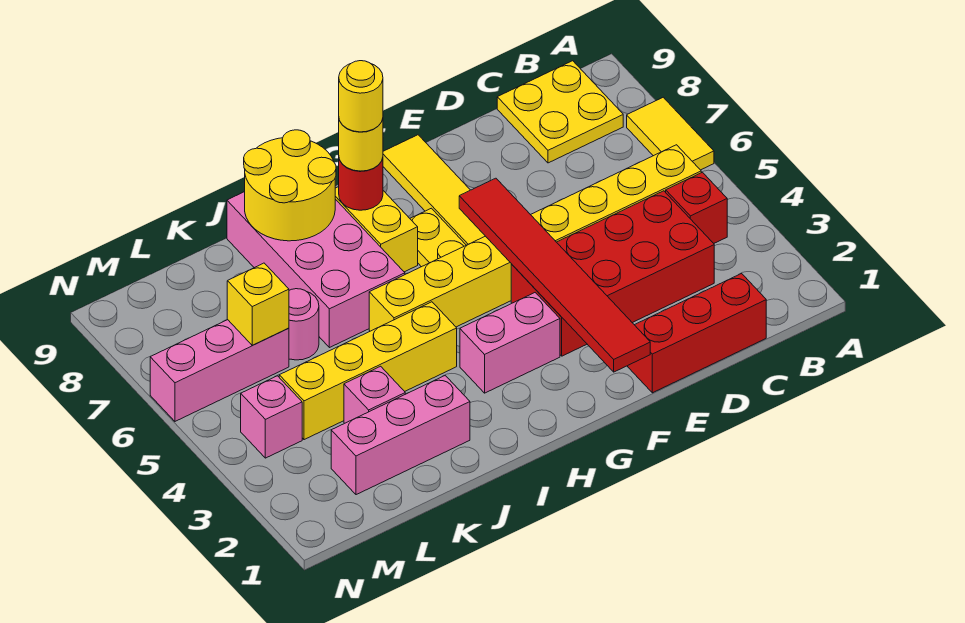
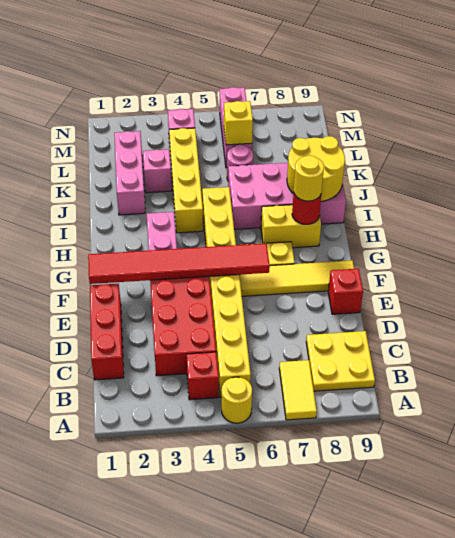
yellow tile A6:A7 level 1 -> yellow tile A7:B7 level 1
none -> red brick E9 level 1
yellow round brick H8 level 4 -> yellow round brick A5 level 1

